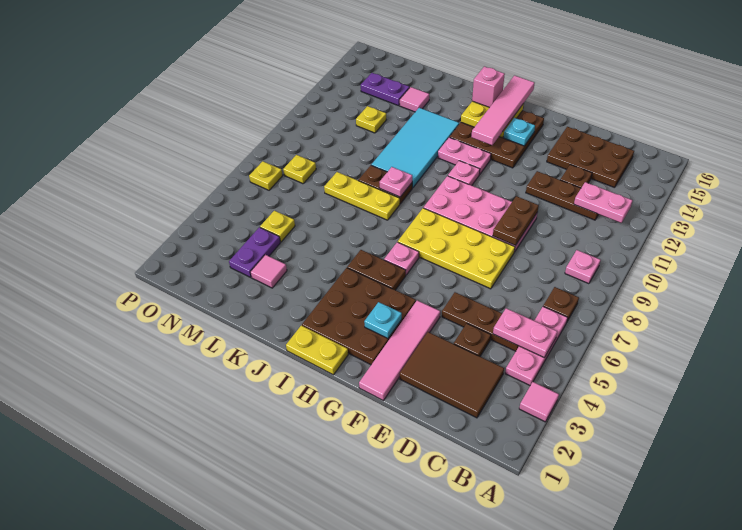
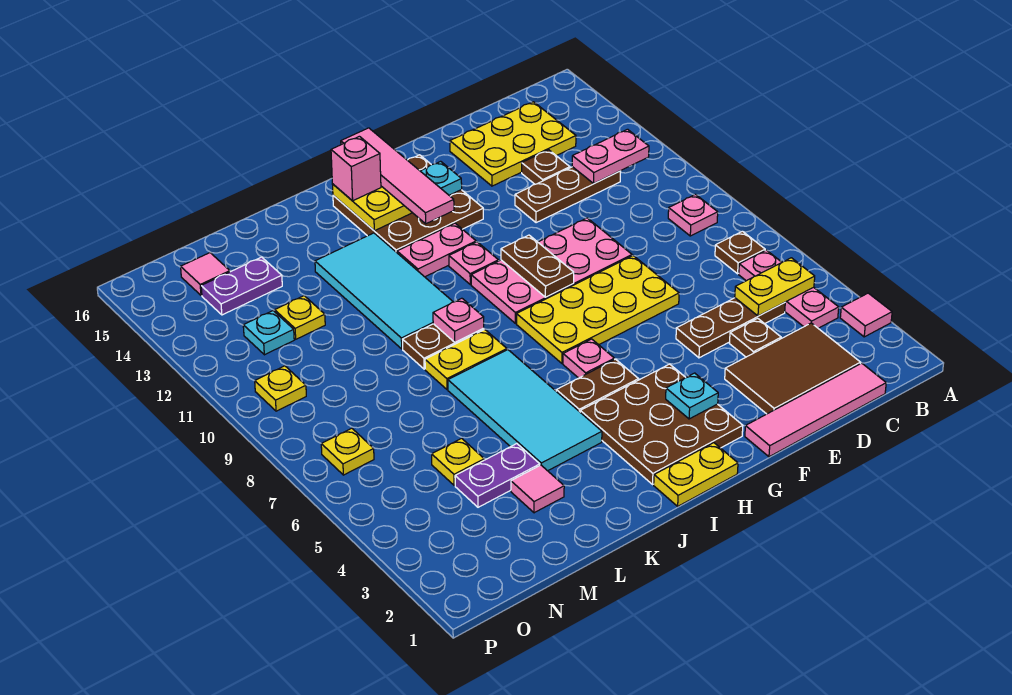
pink plate B5:C5 level 2 -> yellow plate B5:C5 level 2
brown plate C14:E15 level 1 -> yellow plate C14:E15 level 1
brown plate E9:E10 level 2 -> brown plate G9:G10 level 2
pink tile F1:F4 level 1 -> pink tile C1:F1 level 1
none -> cyan tile J4:K7 level 1
yellow plate J8:L8 level 1 -> yellow plate J8:K8 level 1
pink tile L14 level 1 -> pink tile N15 level 1
purple plate M3:M4 level 1 -> purple plate L4:M4 level 1
yellow plate N8 level 1 -> yellow plate O10 level 1
none -> cyan plate N12 level 1

